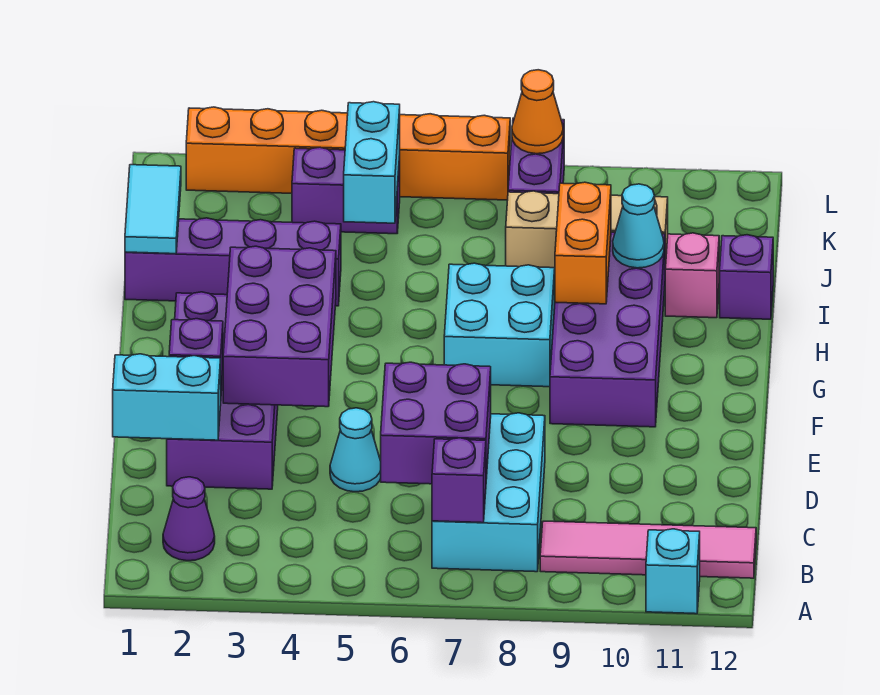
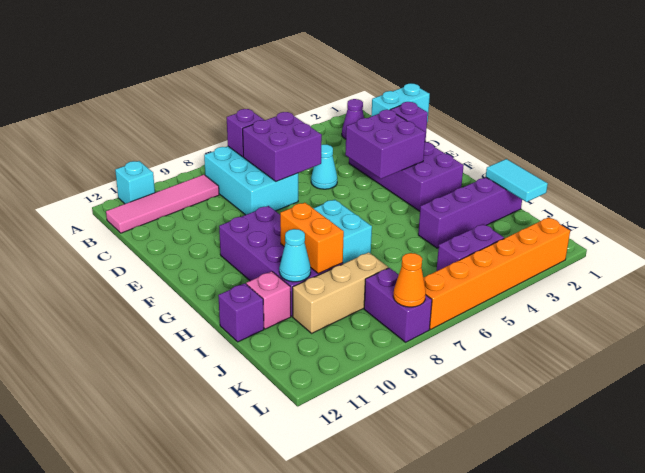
purple brick E3:G4 level 2 -> purple brick E3:F4 level 2
cyan brick J5:K5 level 2 -> none

